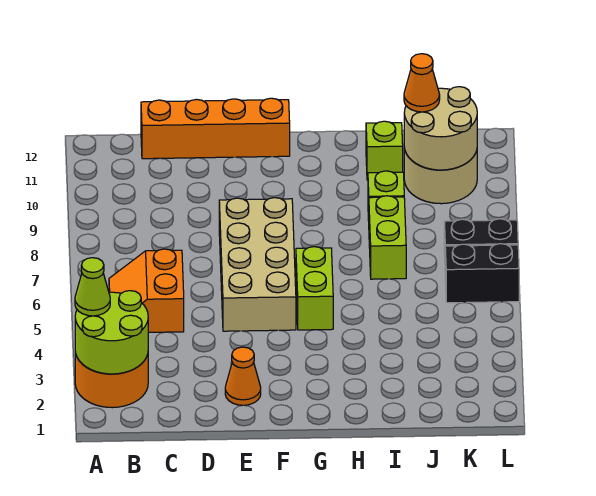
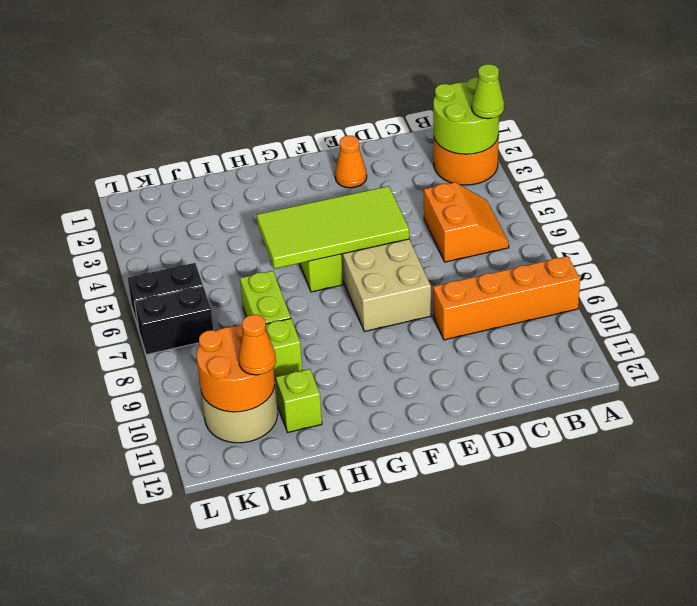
orange brick C12:F12 level 1 -> orange brick A9:D9 level 1
none -> lime tile E5:H6 level 2
tan round brick J10:K11 level 2 -> orange round brick J10:K11 level 2

